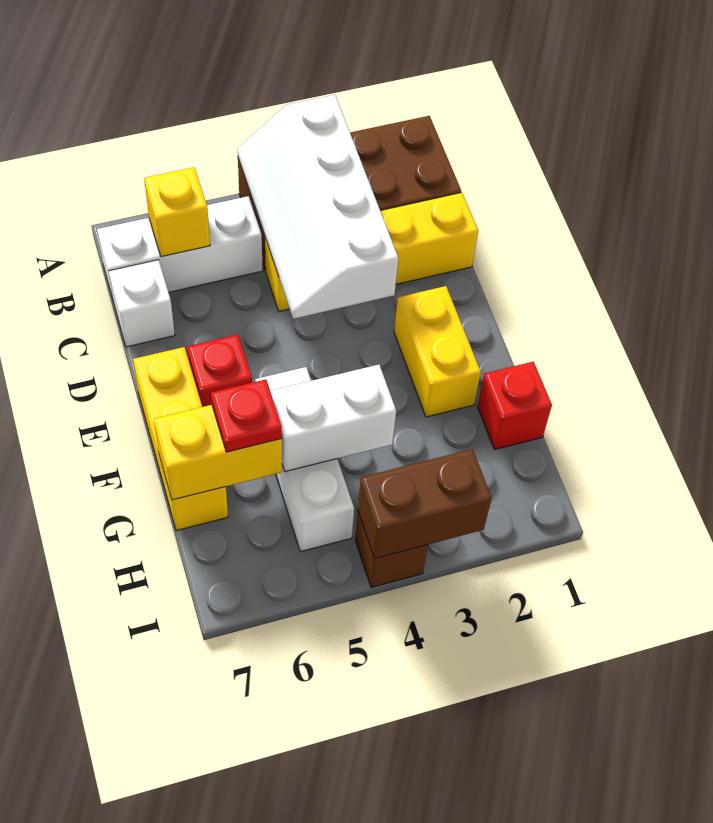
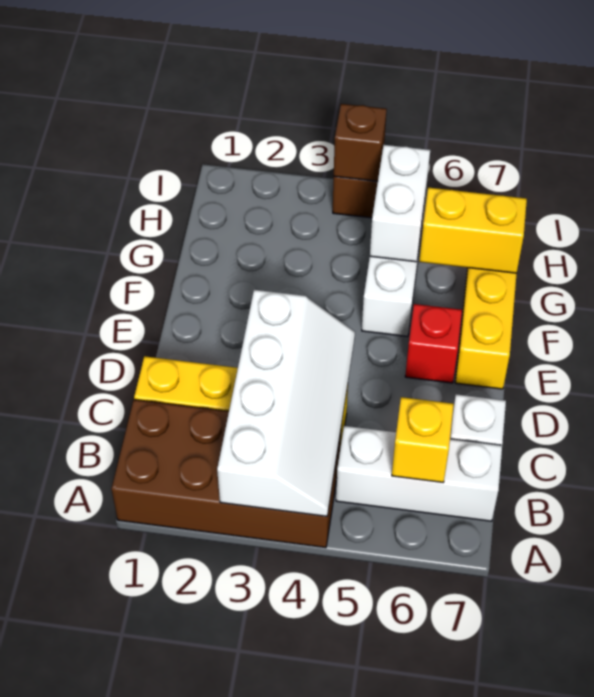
yellow brick E2:F2 level 1 -> none
red brick G1 level 1 -> none
white brick G4:G5 level 2 -> white brick G5:H5 level 2
red plate G6 level 3 -> none
brown brick I3:I4 level 2 -> brown brick I4 level 2

